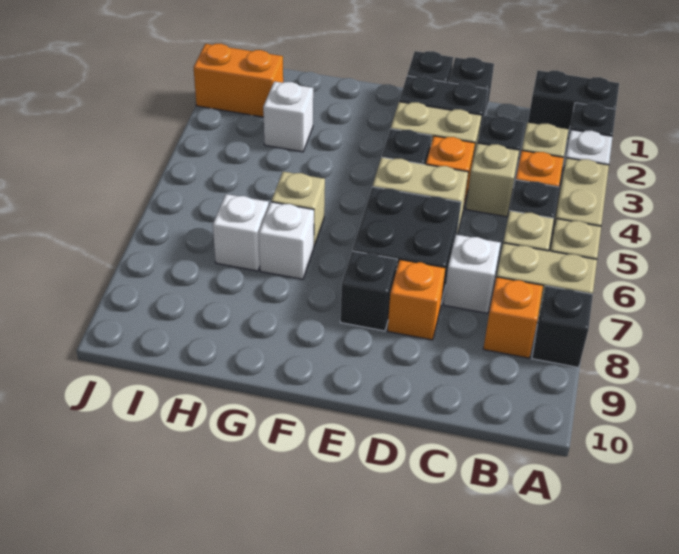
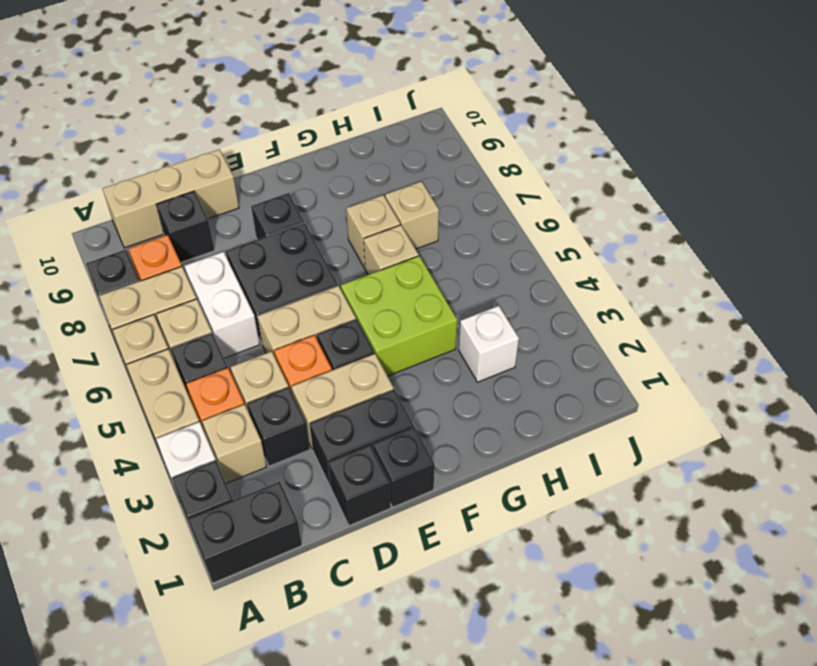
none -> tan brick B10:D10 level 1
white brick C7 level 1 -> white brick C6:C7 level 1
none -> black brick C9 level 1
orange brick D8 level 1 -> none
none -> lime brick F4:G5 level 1
white brick G7 level 1 -> tan brick G7 level 1
white brick H7 level 1 -> tan brick H7 level 1
orange brick I2:J2 level 1 -> none

